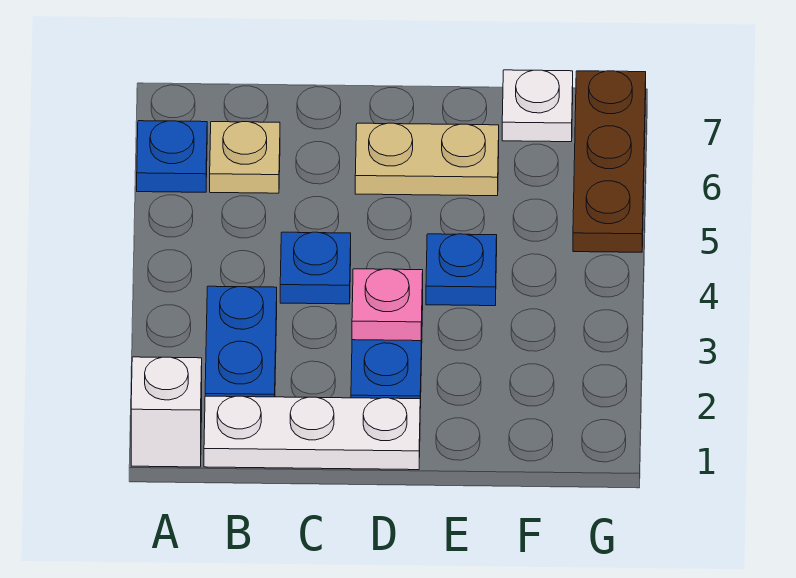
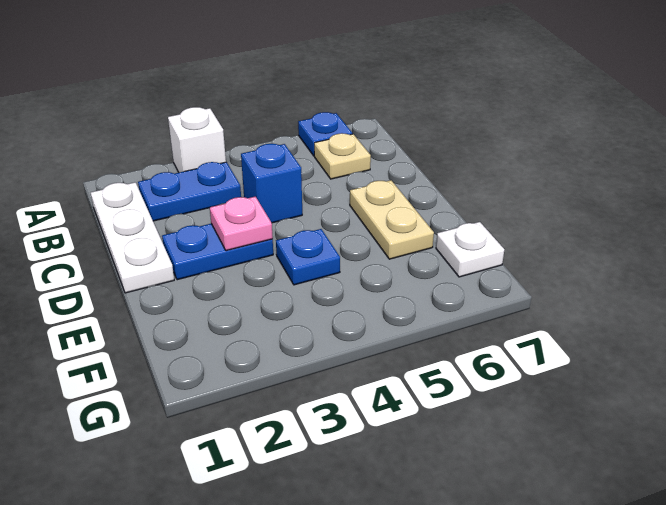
white brick A1 level 1 -> white brick A3 level 1
blue plate C4 level 1 -> blue brick C4 level 1
brown plate G5:G7 level 1 -> none

